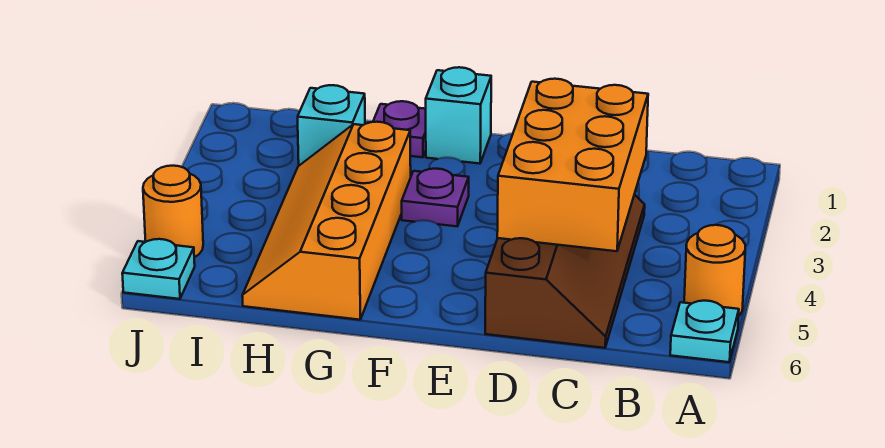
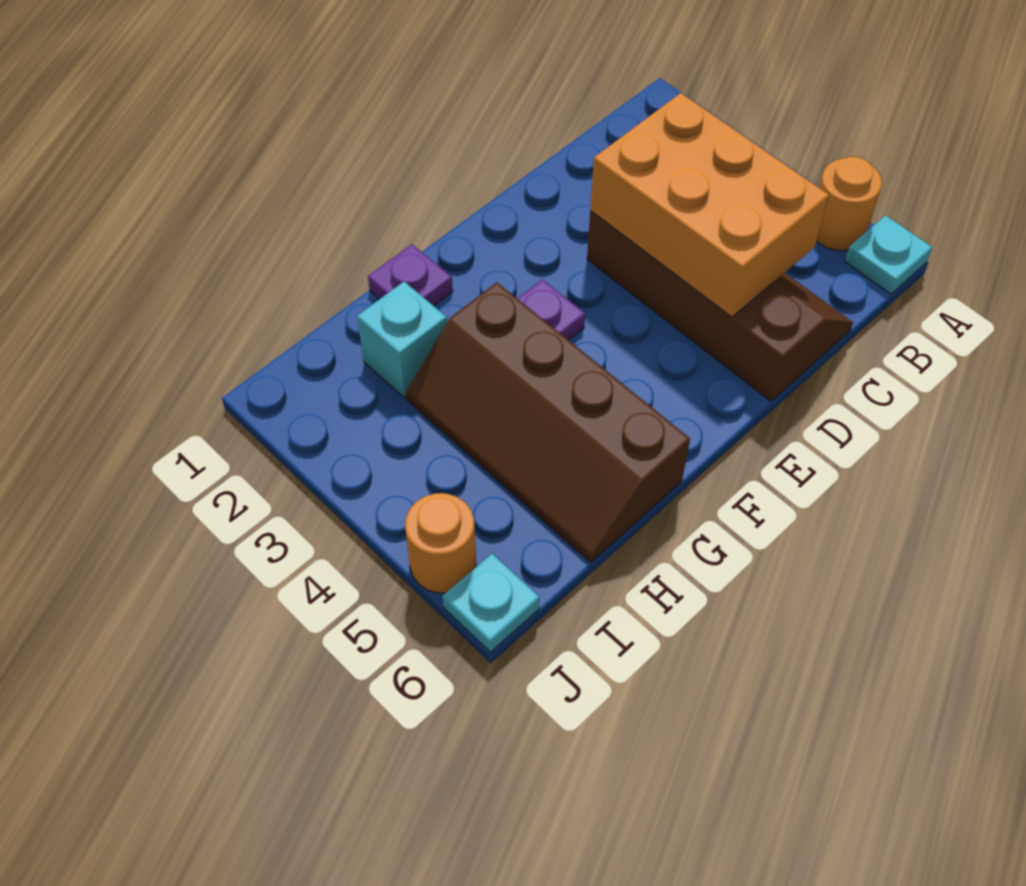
cyan brick F1 level 1 -> none
orange slope G3:H6 level 1 top G -> brown slope G3:H6 level 1 top G

